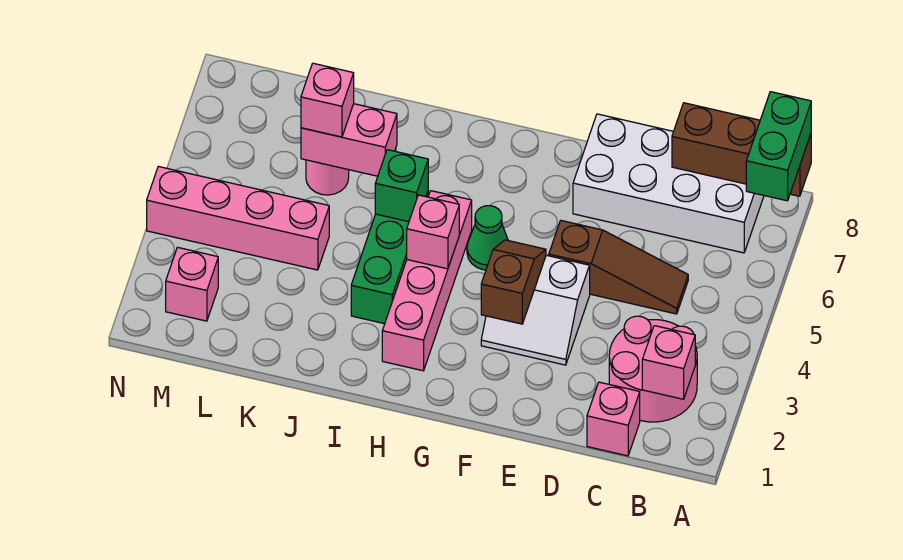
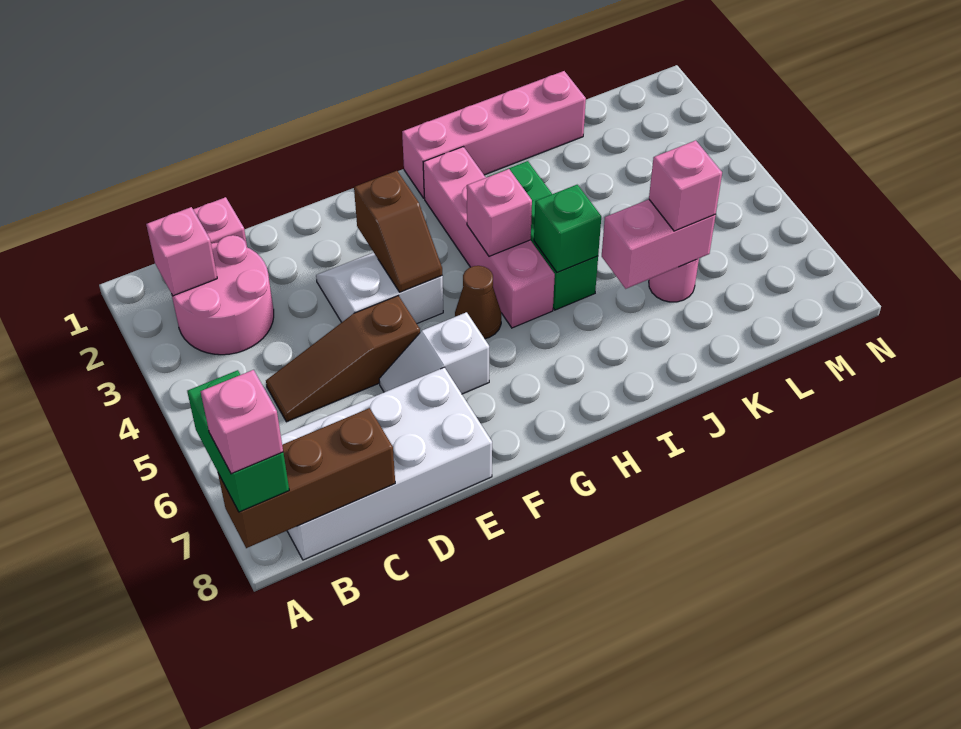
none -> white slope E6:F6 level 1 top F
green cone G5 level 1 -> brown cone G5 level 1
pink brick K4:N4 level 1 -> pink brick H1:K1 level 1
pink brick M2 level 1 -> pink brick A8 level 4

